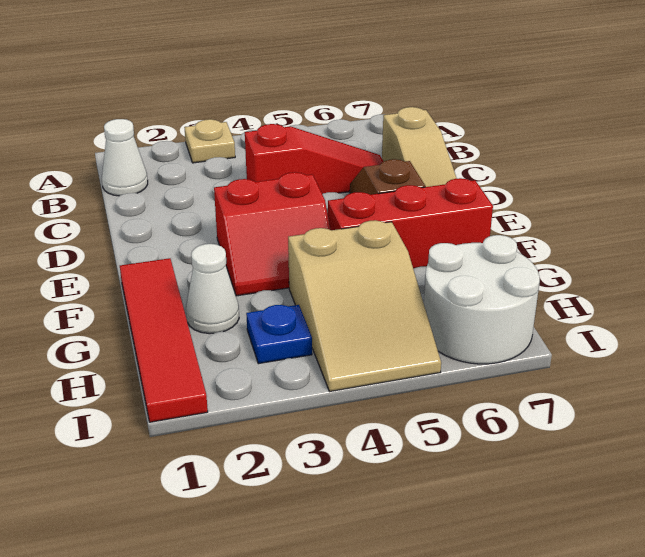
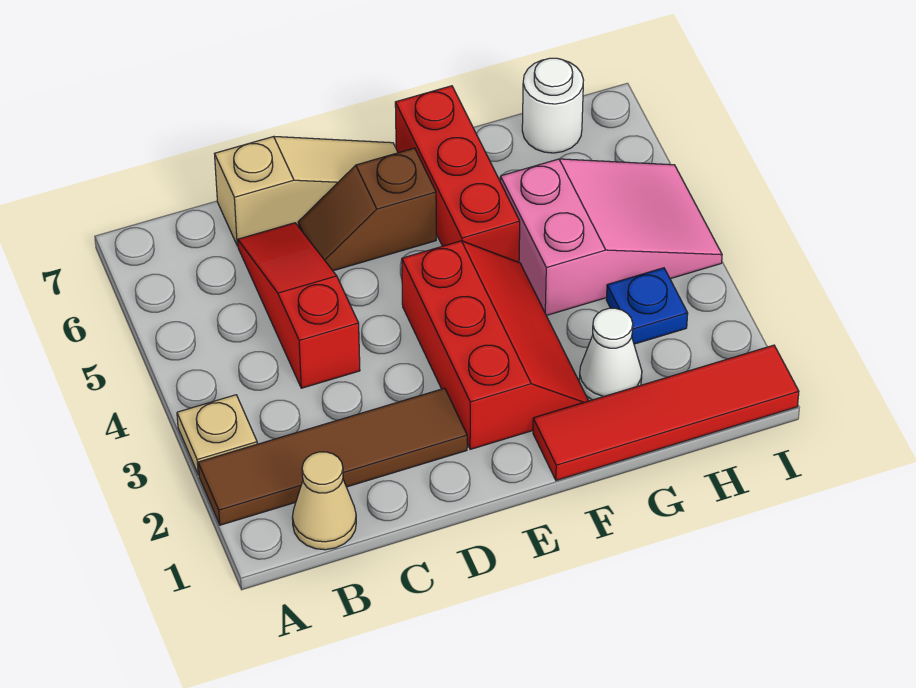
none -> brown tile A2:D2 level 1
white cone B1 level 1 -> tan cone B1 level 1
red slope E3:F4 level 1 top E -> red slope E2:F4 level 1 top E
tan slope G4:I5 level 1 top G -> pink slope G4:I5 level 1 top G
white round brick H6:I7 level 1 -> white round brick H7 level 1

